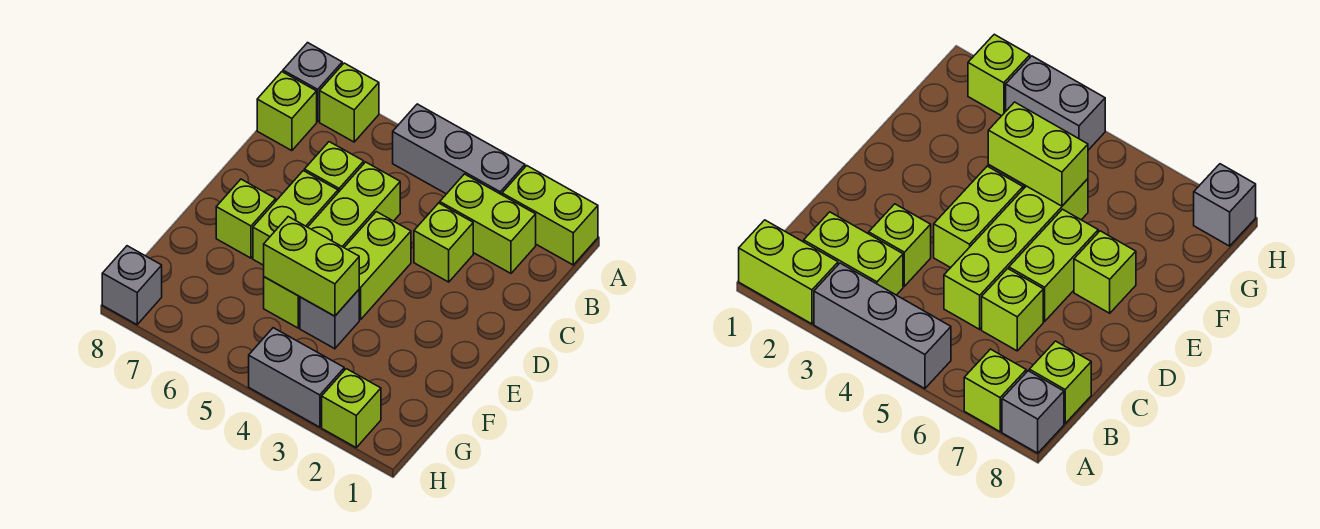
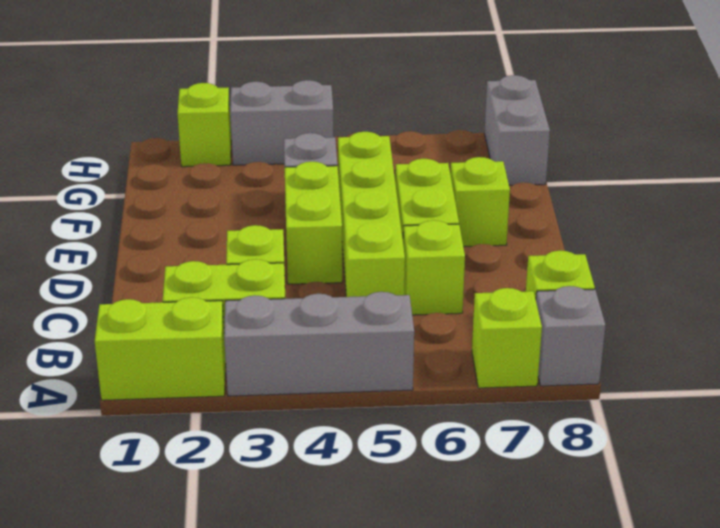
lime brick F4:F5 level 2 -> none
grey brick H8 level 1 -> grey brick G8:H8 level 1

